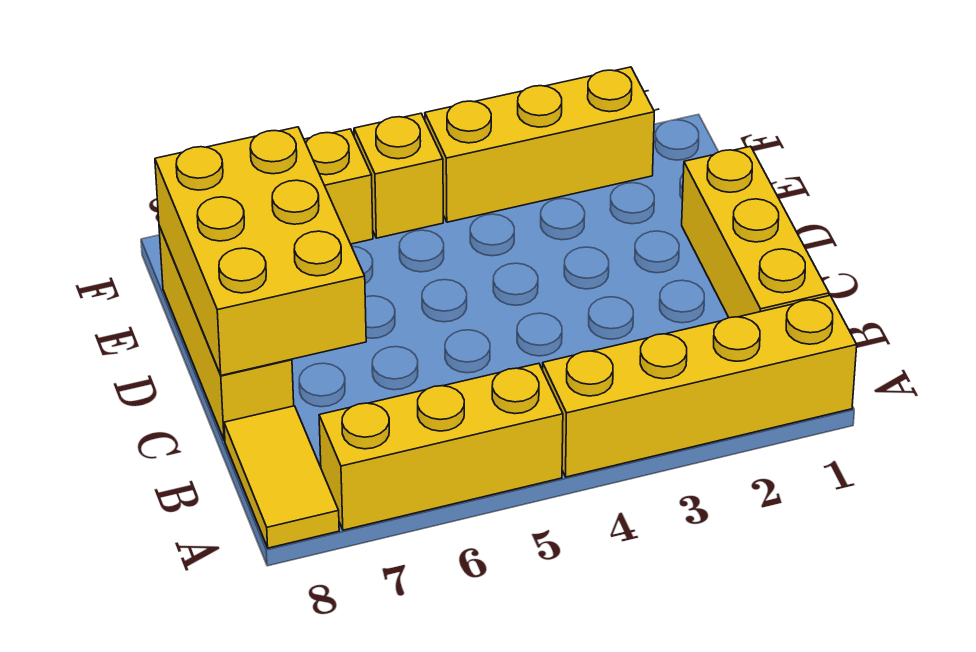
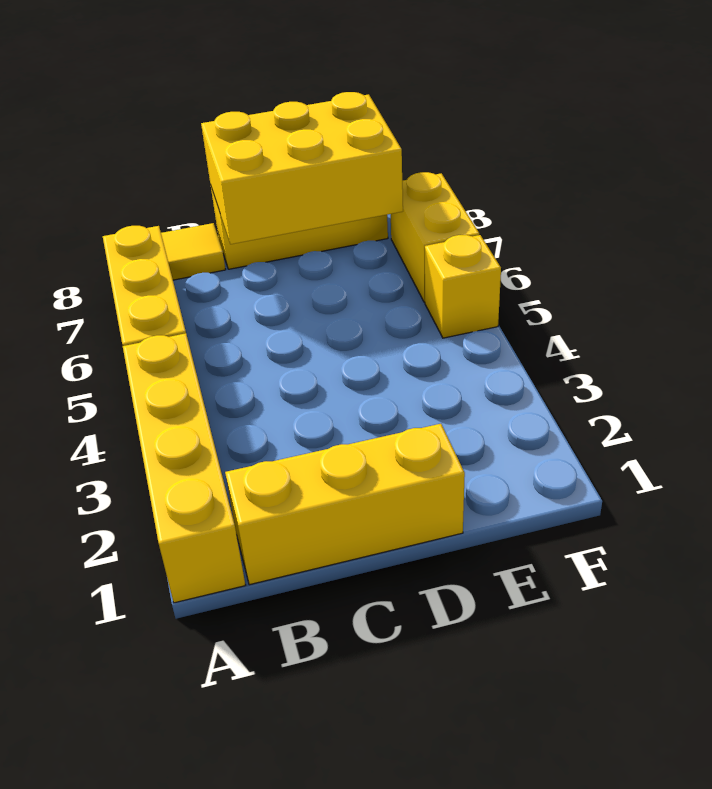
yellow brick F2:F4 level 1 -> none

